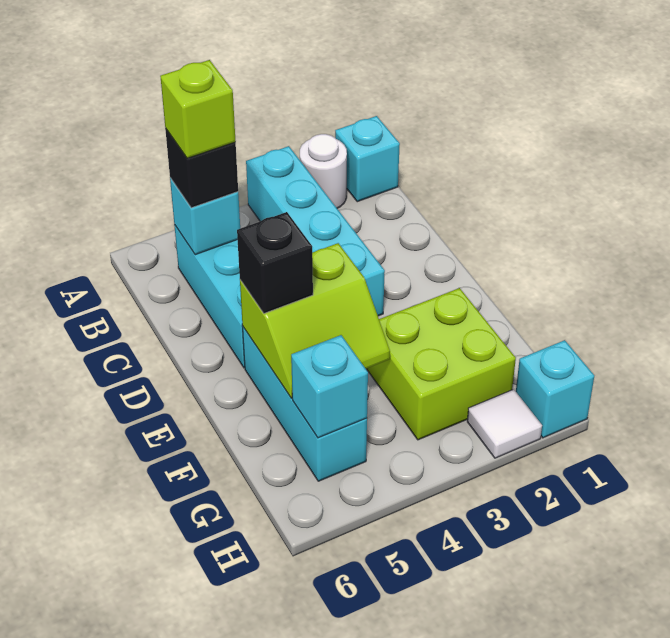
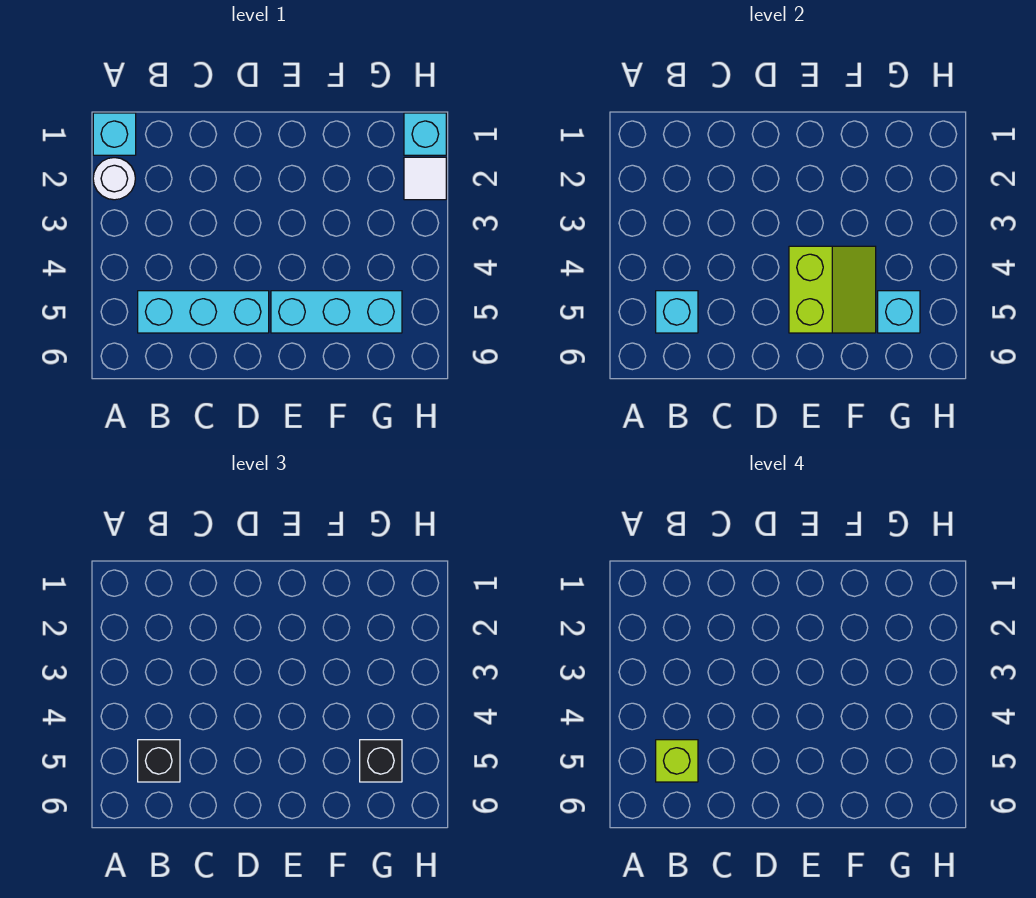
cyan brick A3:D3 level 1 -> none
black brick E5 level 3 -> black brick G5 level 3
lime brick F2:G3 level 1 -> none

